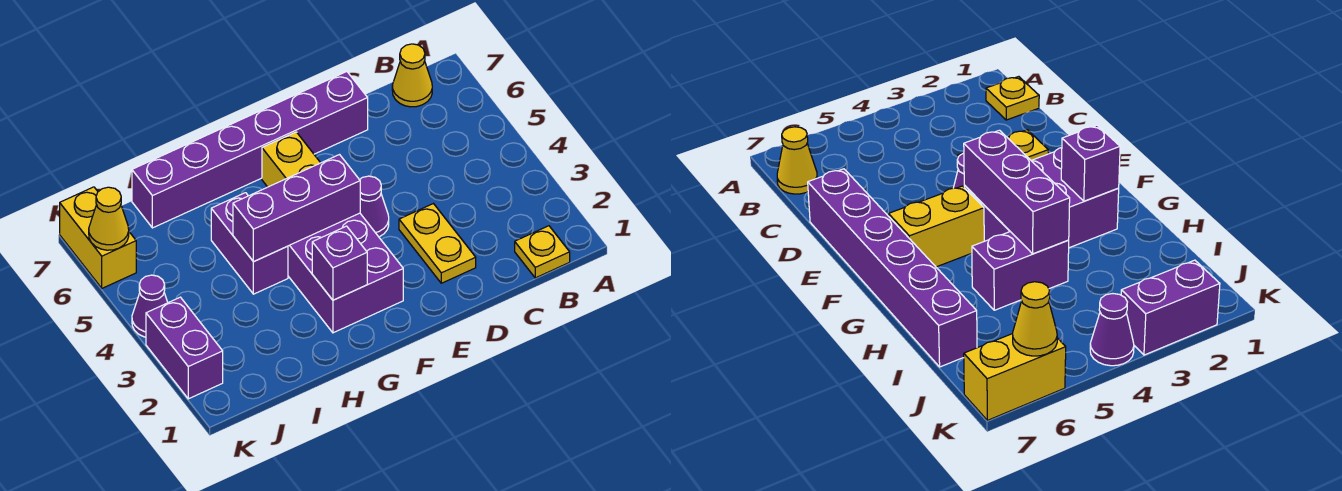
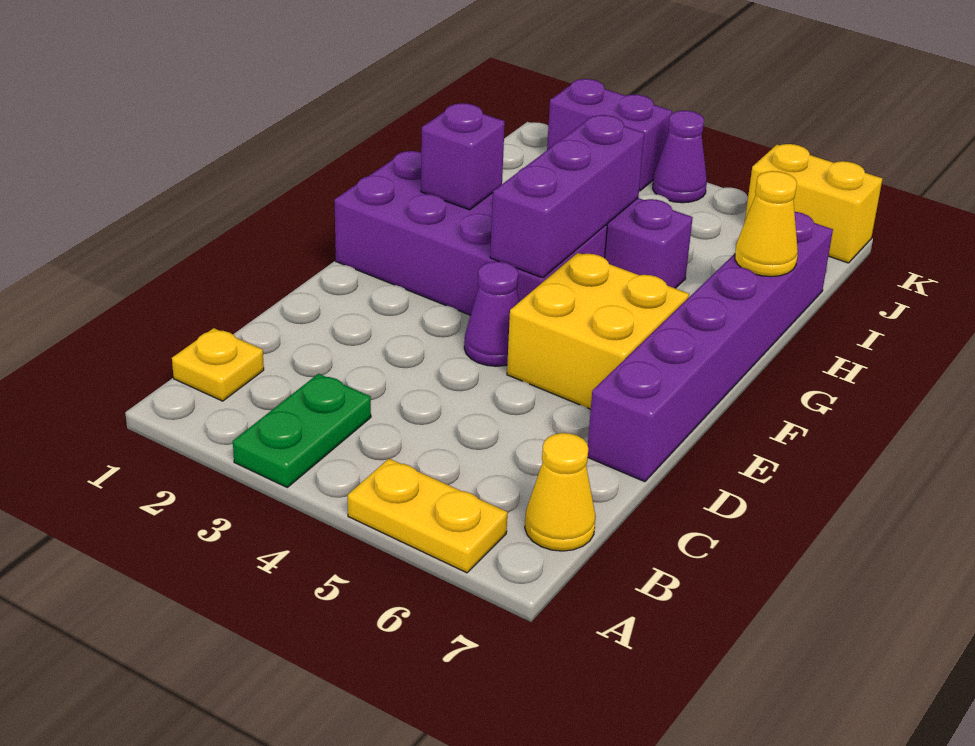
none -> green plate A3:B3 level 1
yellow plate D2:D3 level 1 -> yellow plate A5:A6 level 1
purple brick F2:G4 level 1 -> purple brick F1:G4 level 1
yellow brick F5:F6 level 1 -> yellow brick E5:F6 level 1
yellow cone K6 level 2 -> yellow cone H7 level 2

